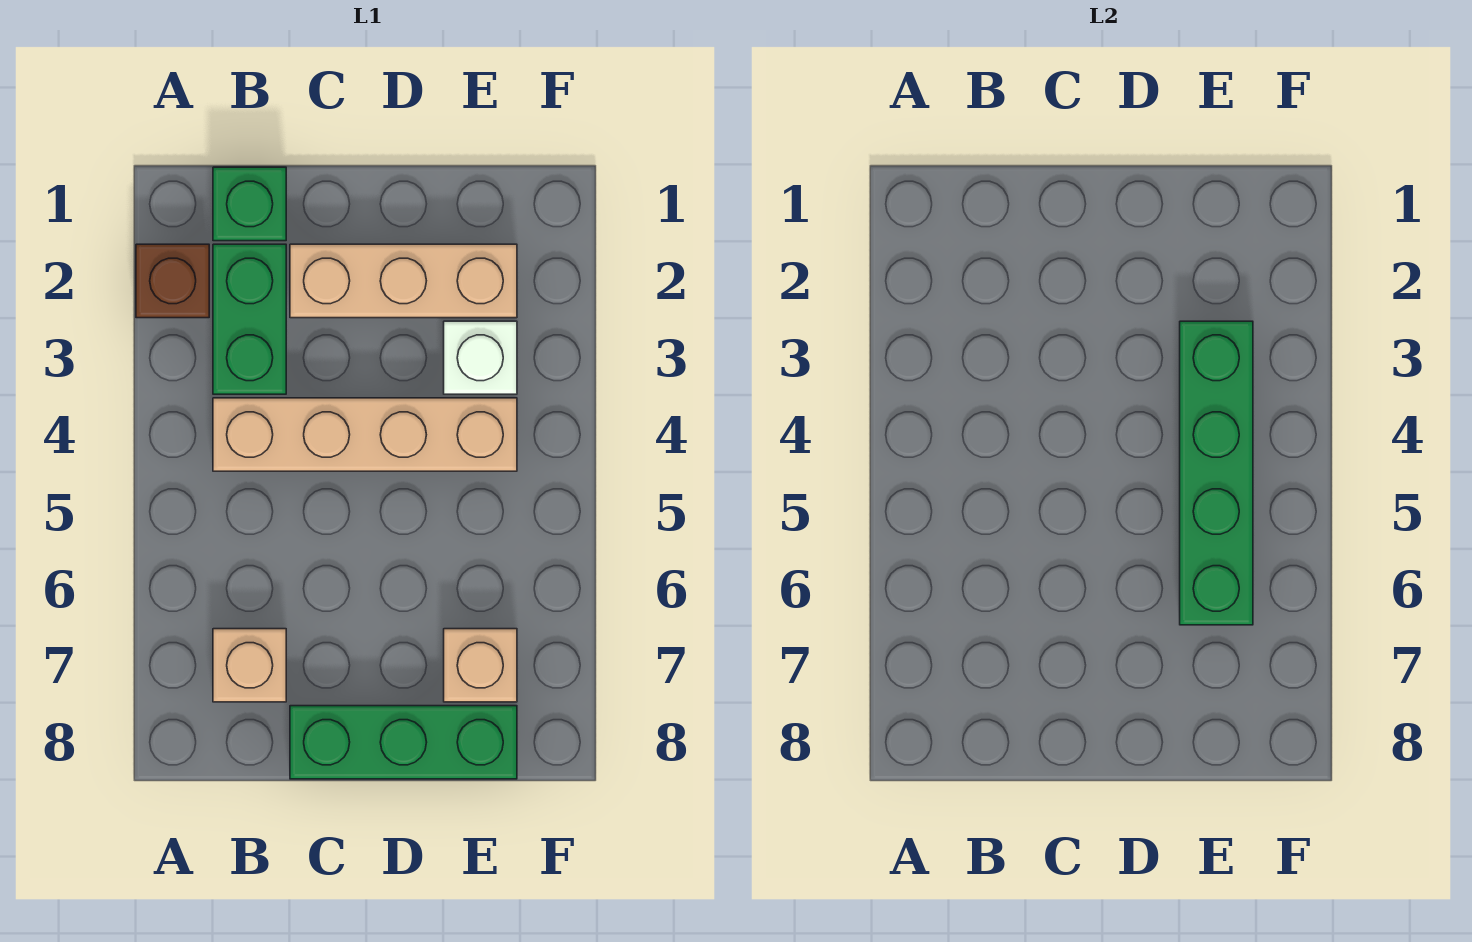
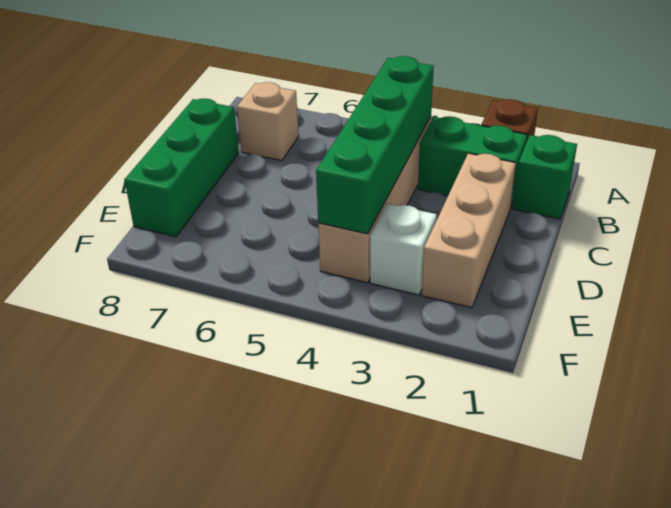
green brick E3:E6 level 2 -> green brick B4:E4 level 2
tan brick E7 level 1 -> none

